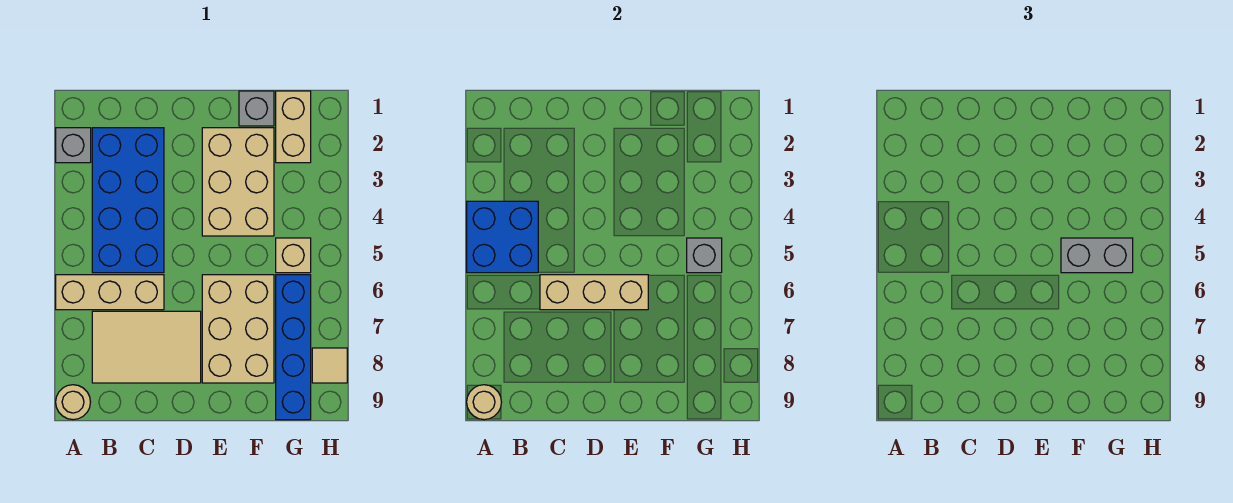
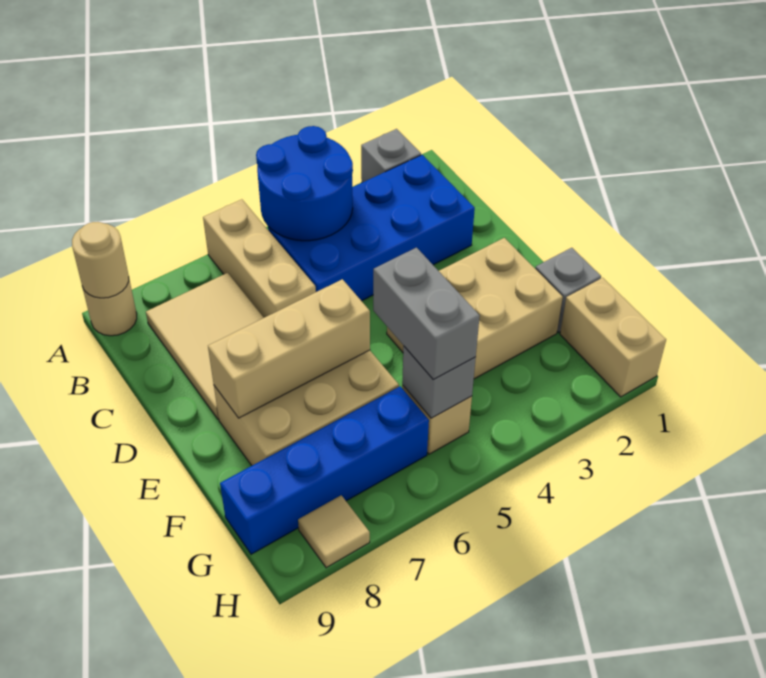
blue brick A4:B5 level 2 -> blue round brick A4:B5 level 2
tan brick C6:E6 level 2 -> tan brick E6:E8 level 2
tan brick G1:G2 level 1 -> tan brick G1:H1 level 1

